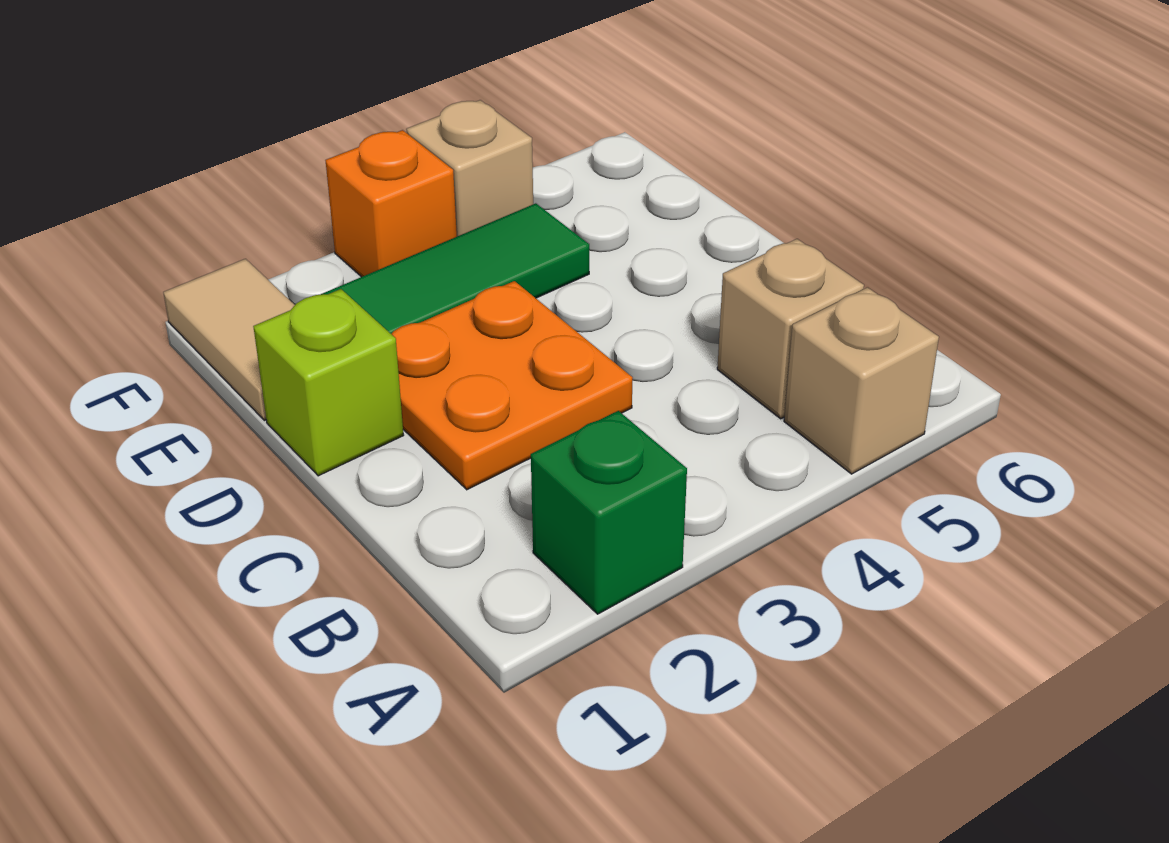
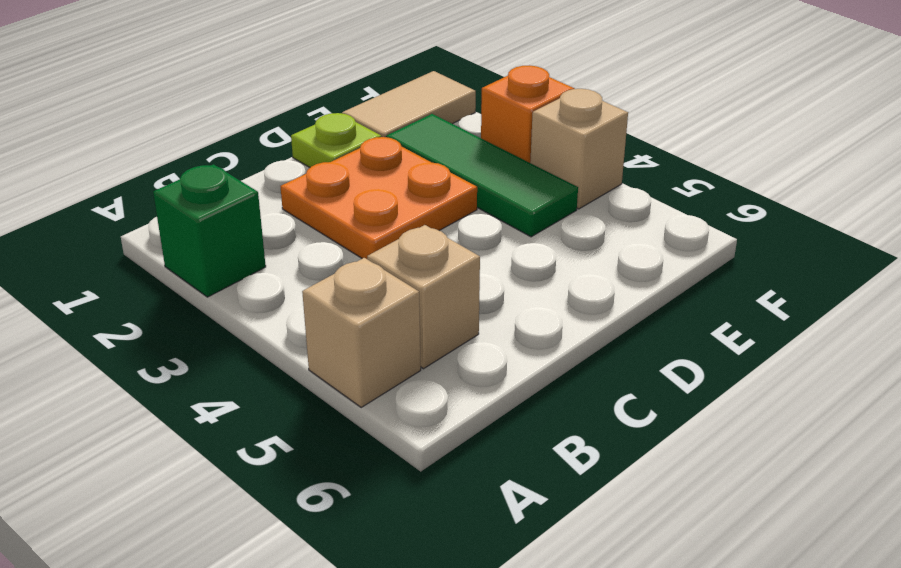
lime brick D1 level 1 -> lime plate D1 level 1

